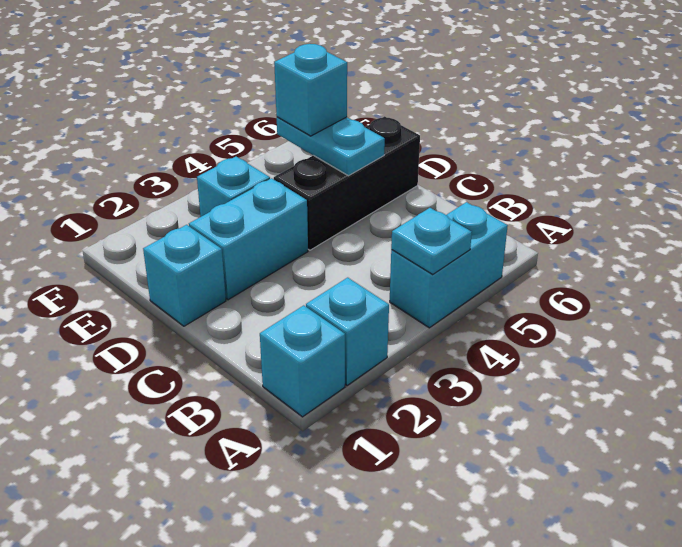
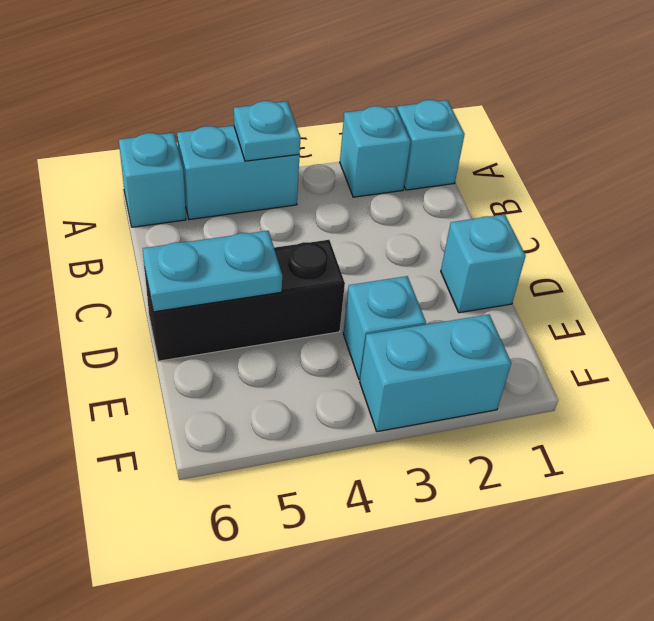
cyan brick D2:D3 level 1 -> cyan brick F2:F3 level 1
cyan plate D5:E5 level 2 -> cyan plate D5:D6 level 2
cyan brick E5 level 3 -> cyan brick A6 level 1

